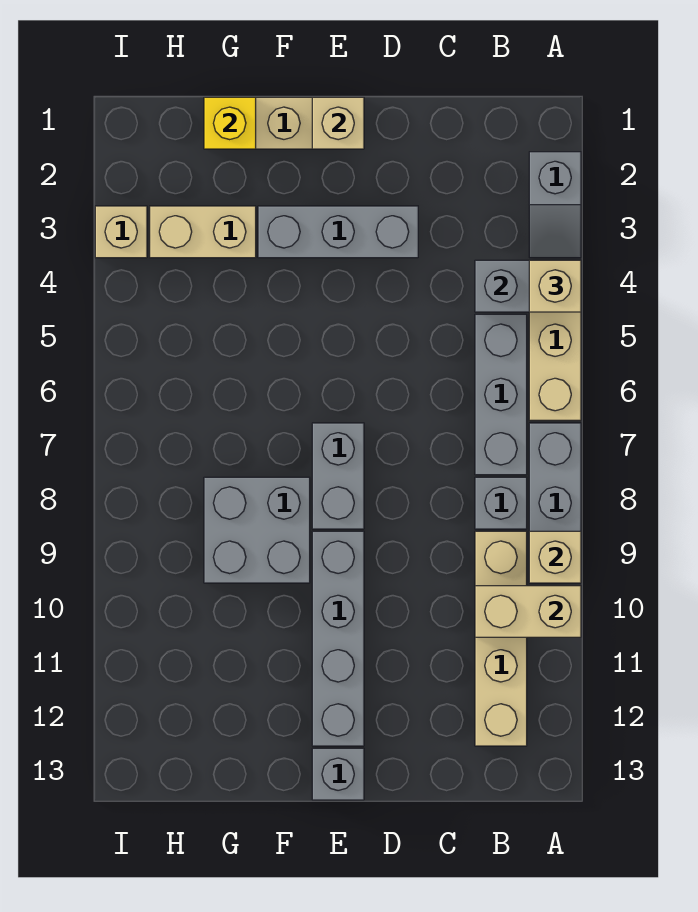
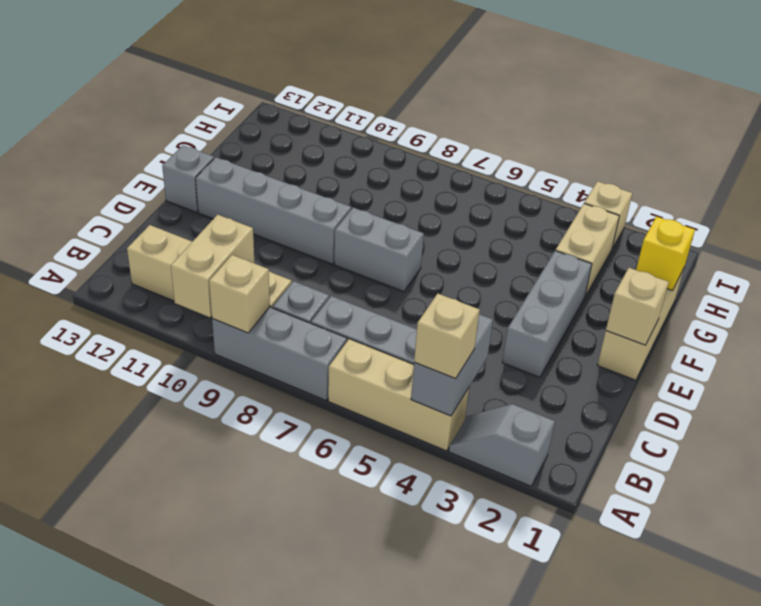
grey brick F8:G9 level 1 -> none

